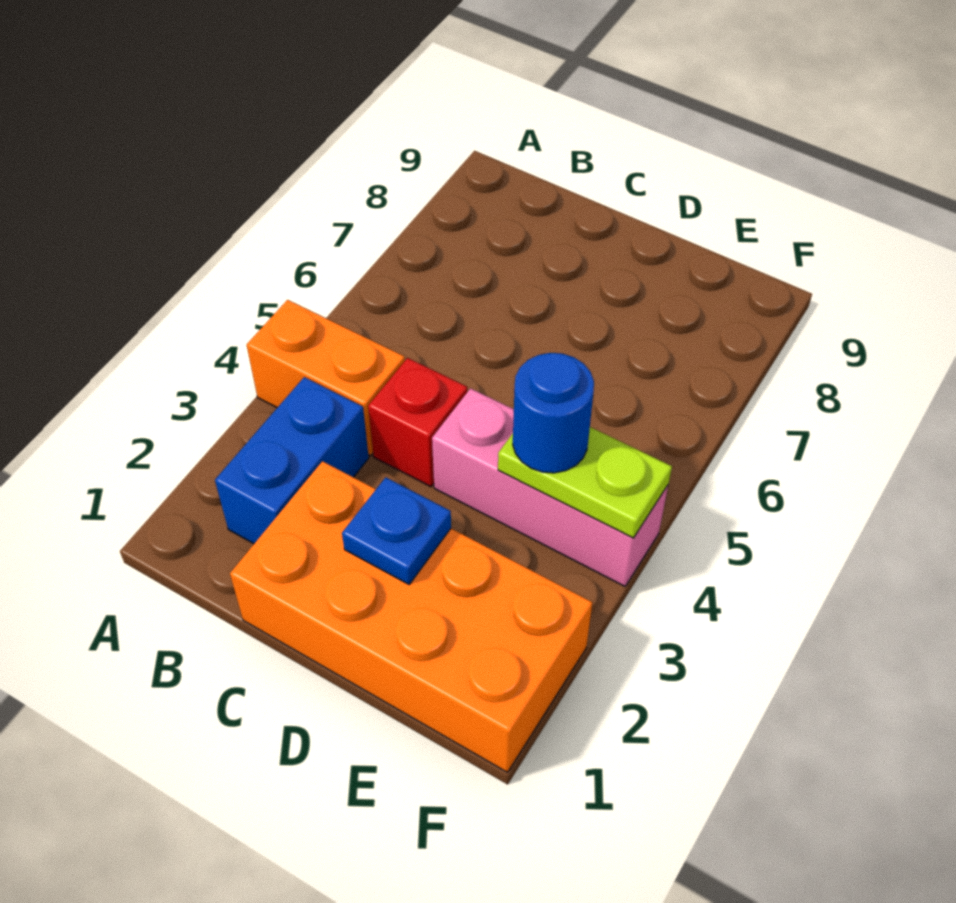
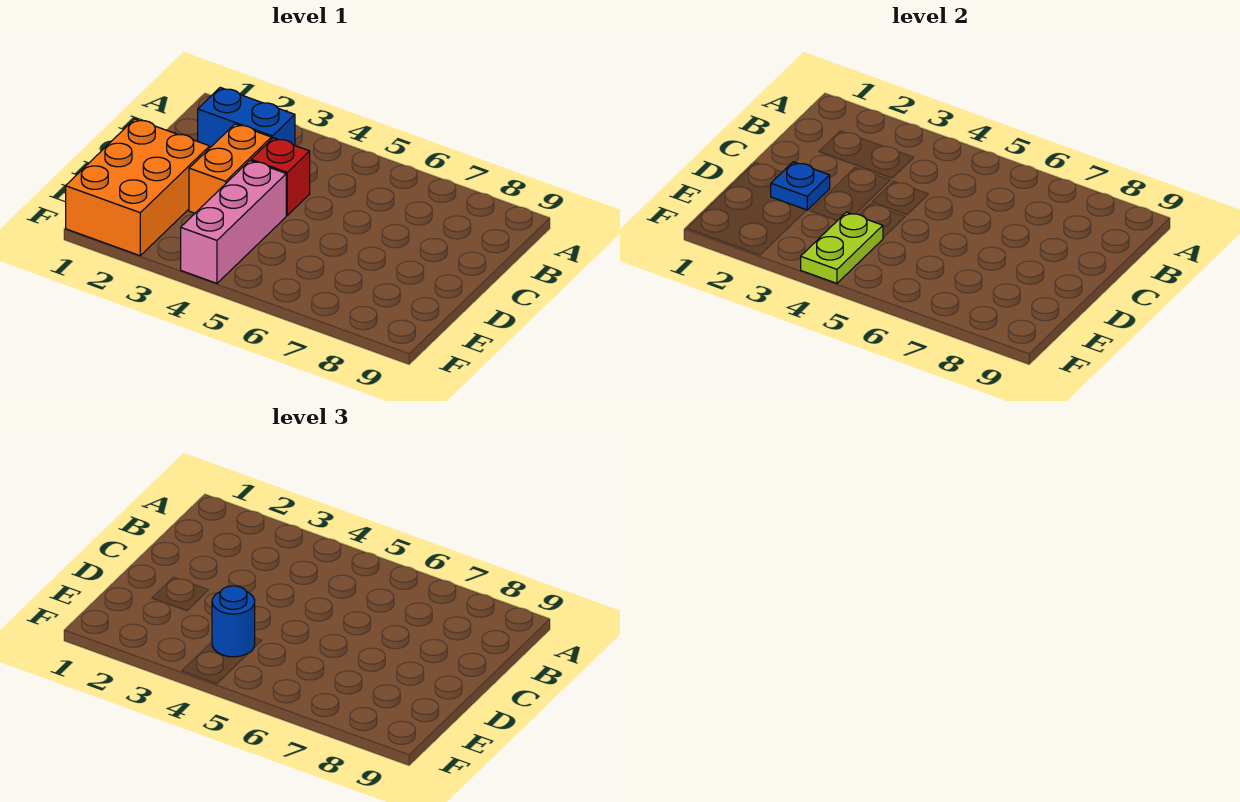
orange brick A4:B4 level 1 -> orange brick C3:D3 level 1
orange brick C1:F2 level 1 -> orange brick D1:F2 level 1

